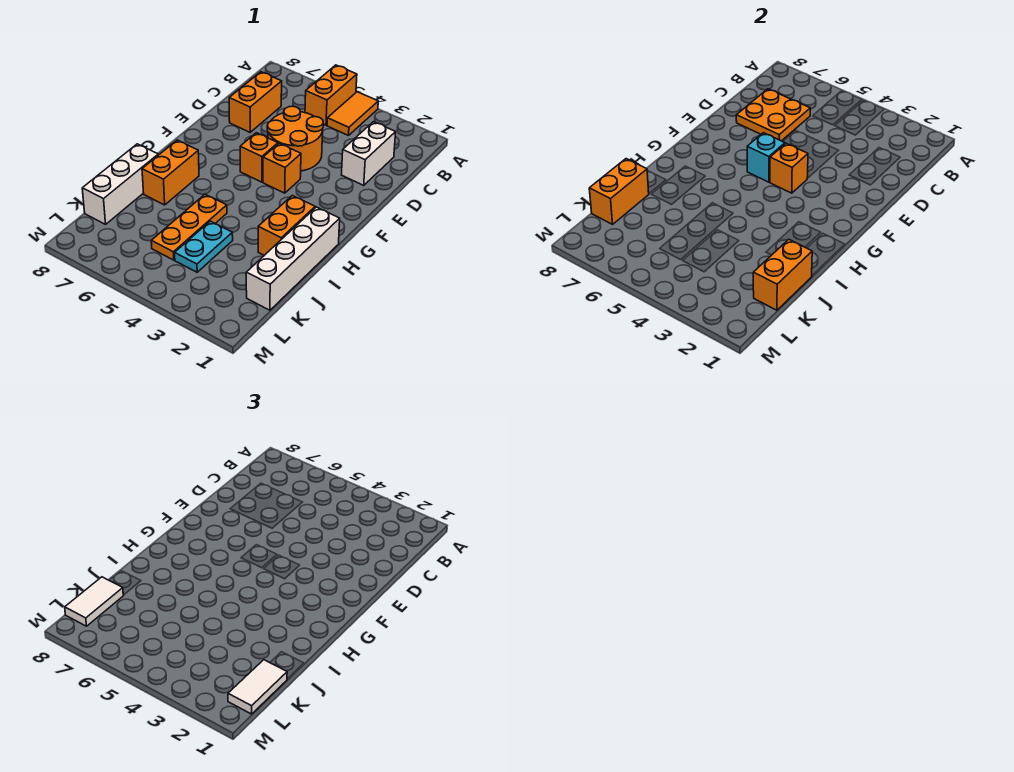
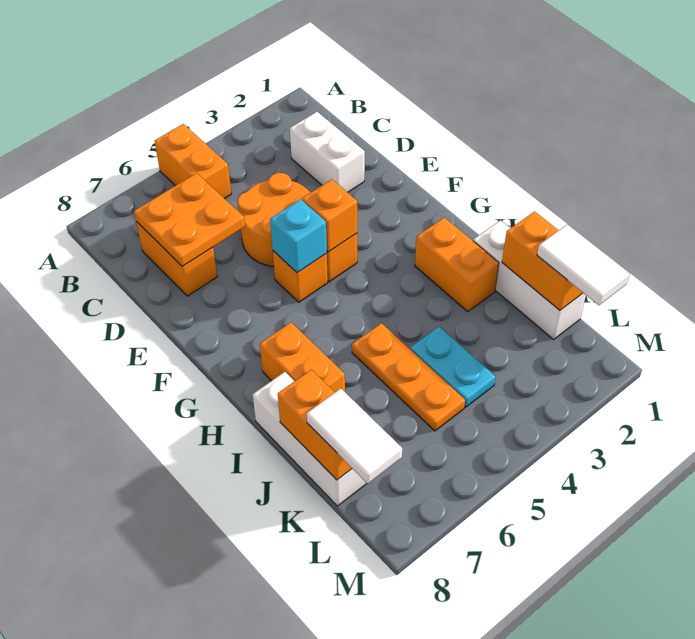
orange tile A4:B4 level 1 -> none
white brick H1:K1 level 1 -> white brick I1:K1 level 1

